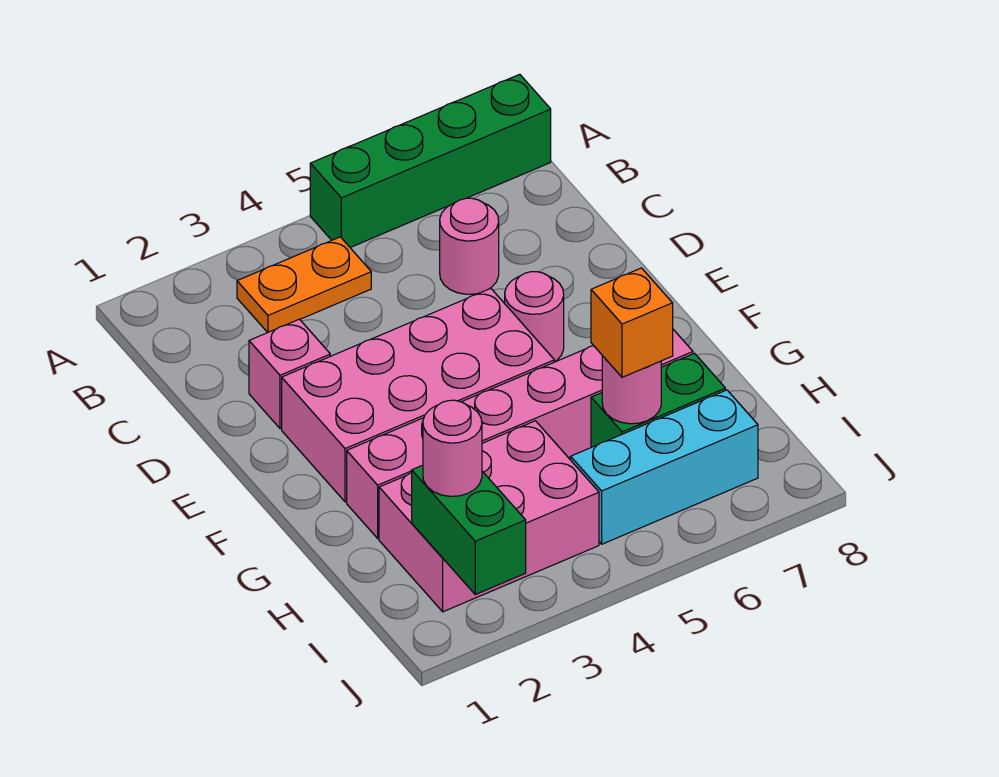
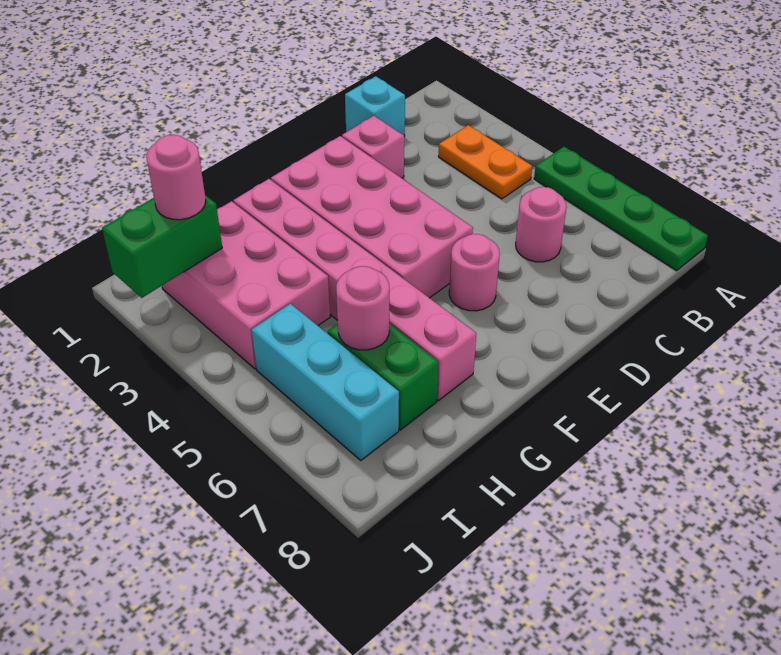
green brick A5:A8 level 1 -> green plate A5:A8 level 1
none -> cyan brick C1 level 1
orange brick H6 level 3 -> none

